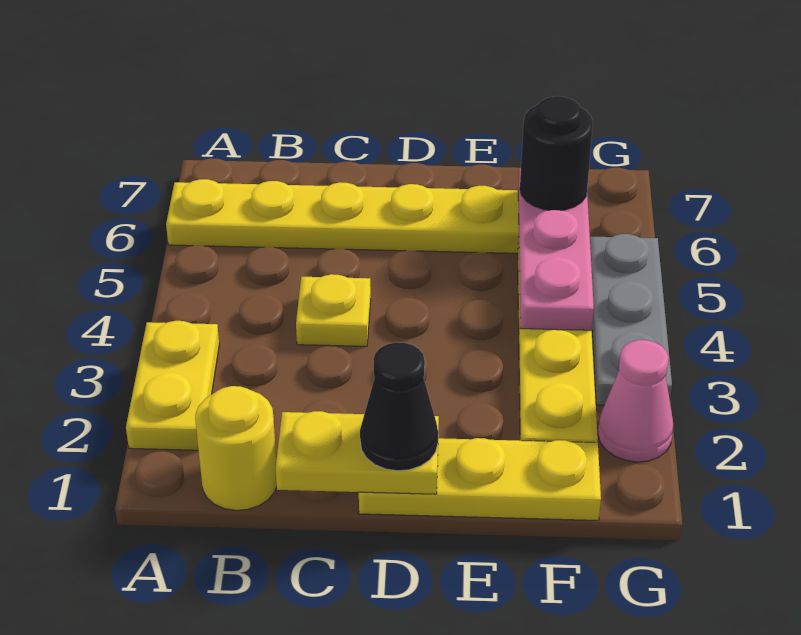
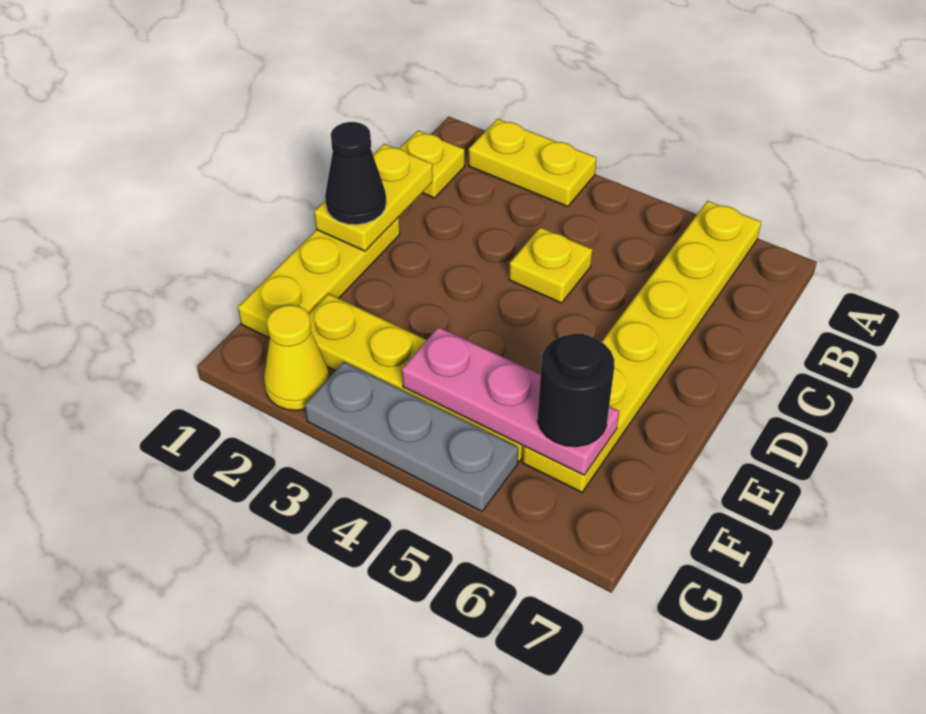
yellow round brick B1 level 1 -> yellow plate B1 level 1
pink cone G2 level 1 -> yellow cone G2 level 1

